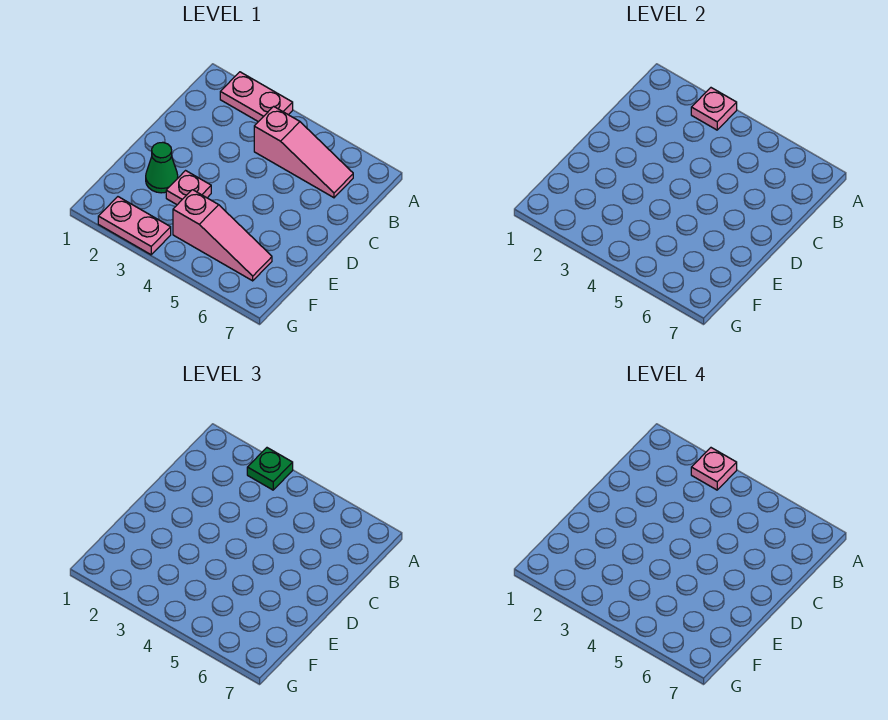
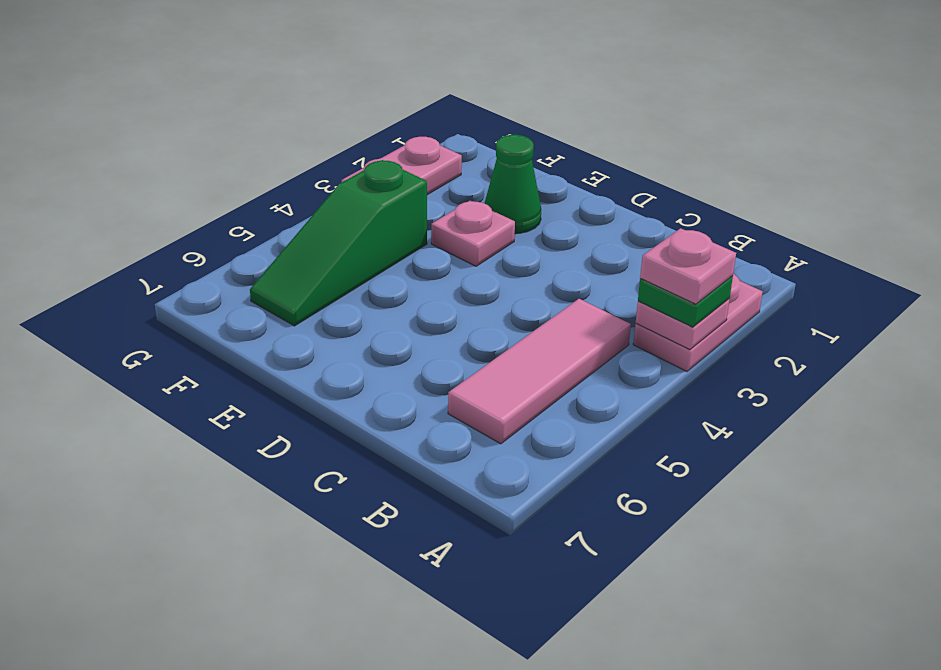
pink slope B4:B6 level 1 top 4 -> pink tile B4:B6 level 1
pink slope F4:F6 level 1 top 4 -> green slope F4:F6 level 1 top 4

